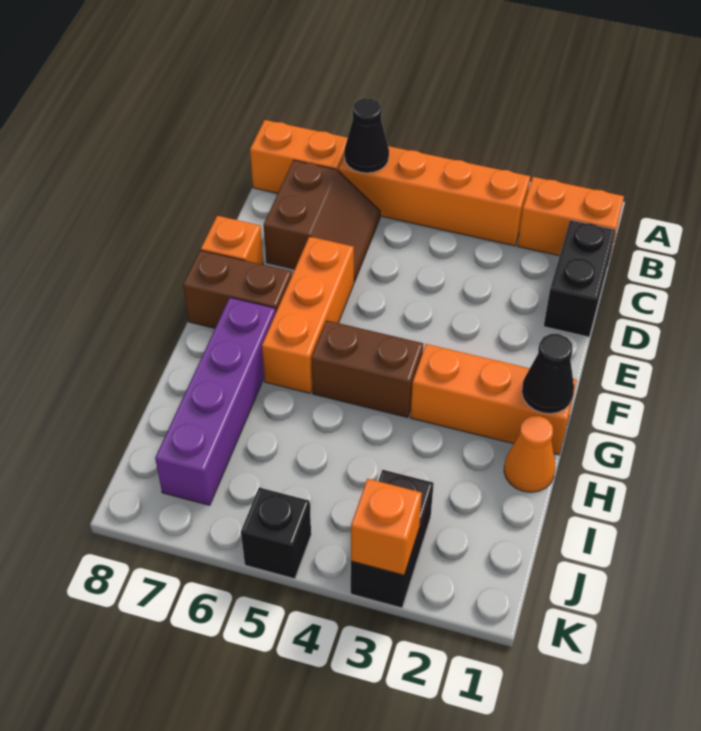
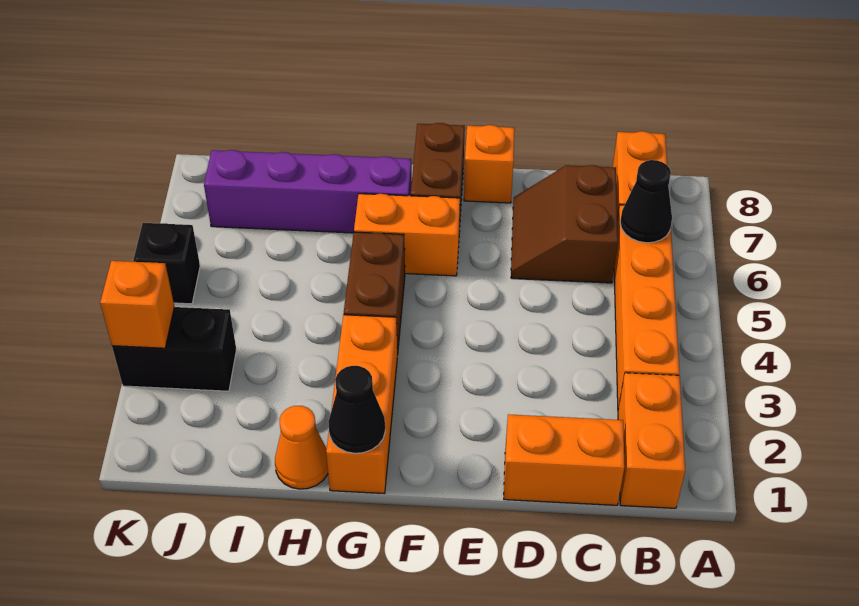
black brick C1:D1 level 1 -> orange brick C1:D1 level 1
brown slope C6:D7 level 1 top 7 -> brown slope C6:D7 level 1 top C
orange brick E6:G6 level 1 -> orange brick F6:G6 level 1

